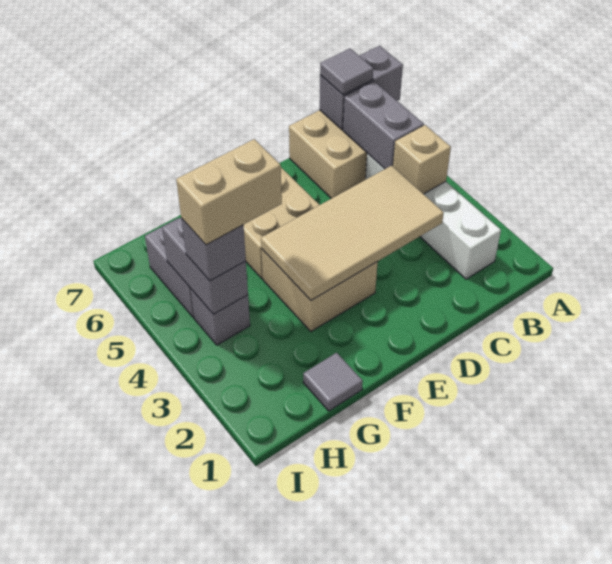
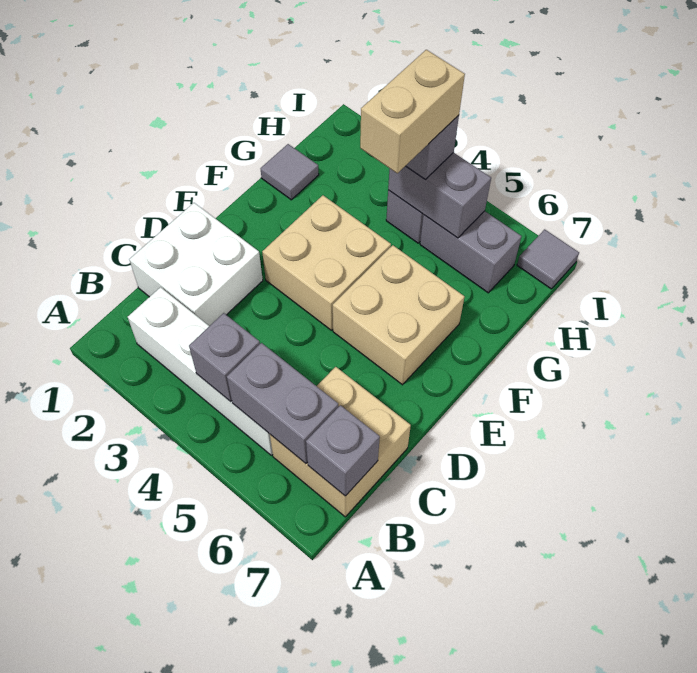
grey brick A7:B7 level 2 -> grey brick B7 level 2
tan brick B4 level 2 -> grey brick B4 level 2
grey tile B7 level 3 -> grey tile I7 level 1
none -> white brick C1:D2 level 1
tan tile C3:F4 level 2 -> none

